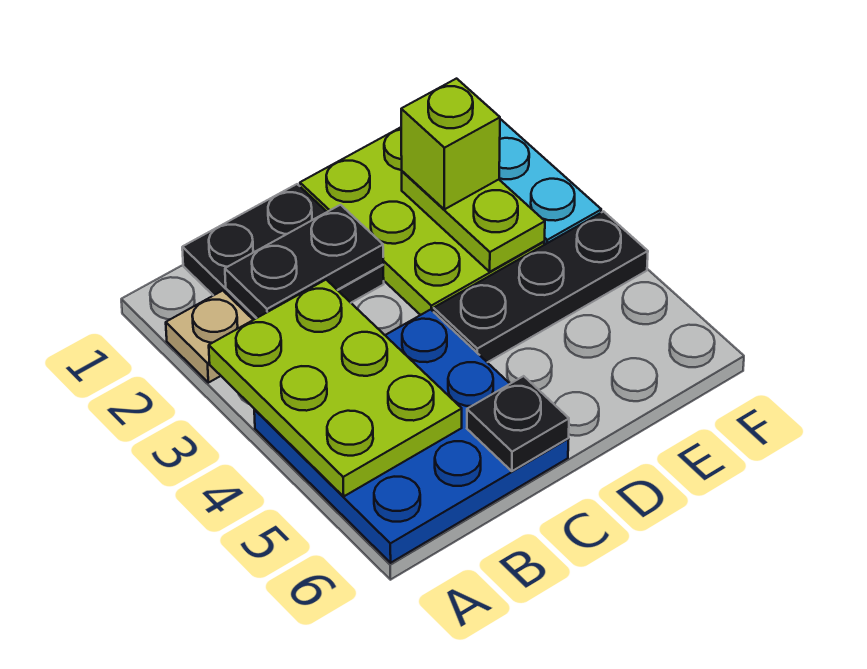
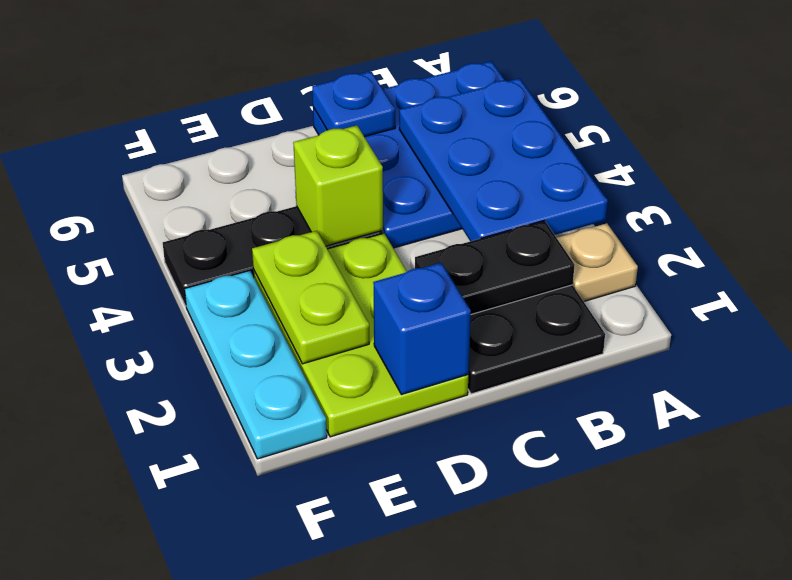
lime plate A3:B5 level 2 -> blue plate A3:B5 level 2
black plate C6 level 2 -> blue plate C6 level 2
none -> blue brick D1 level 2
lime brick E2 level 3 -> lime brick D4 level 2

